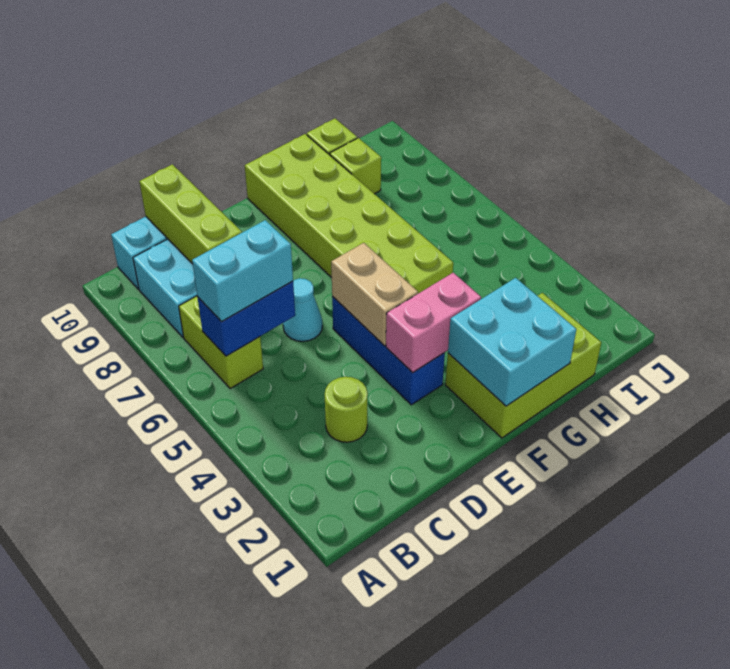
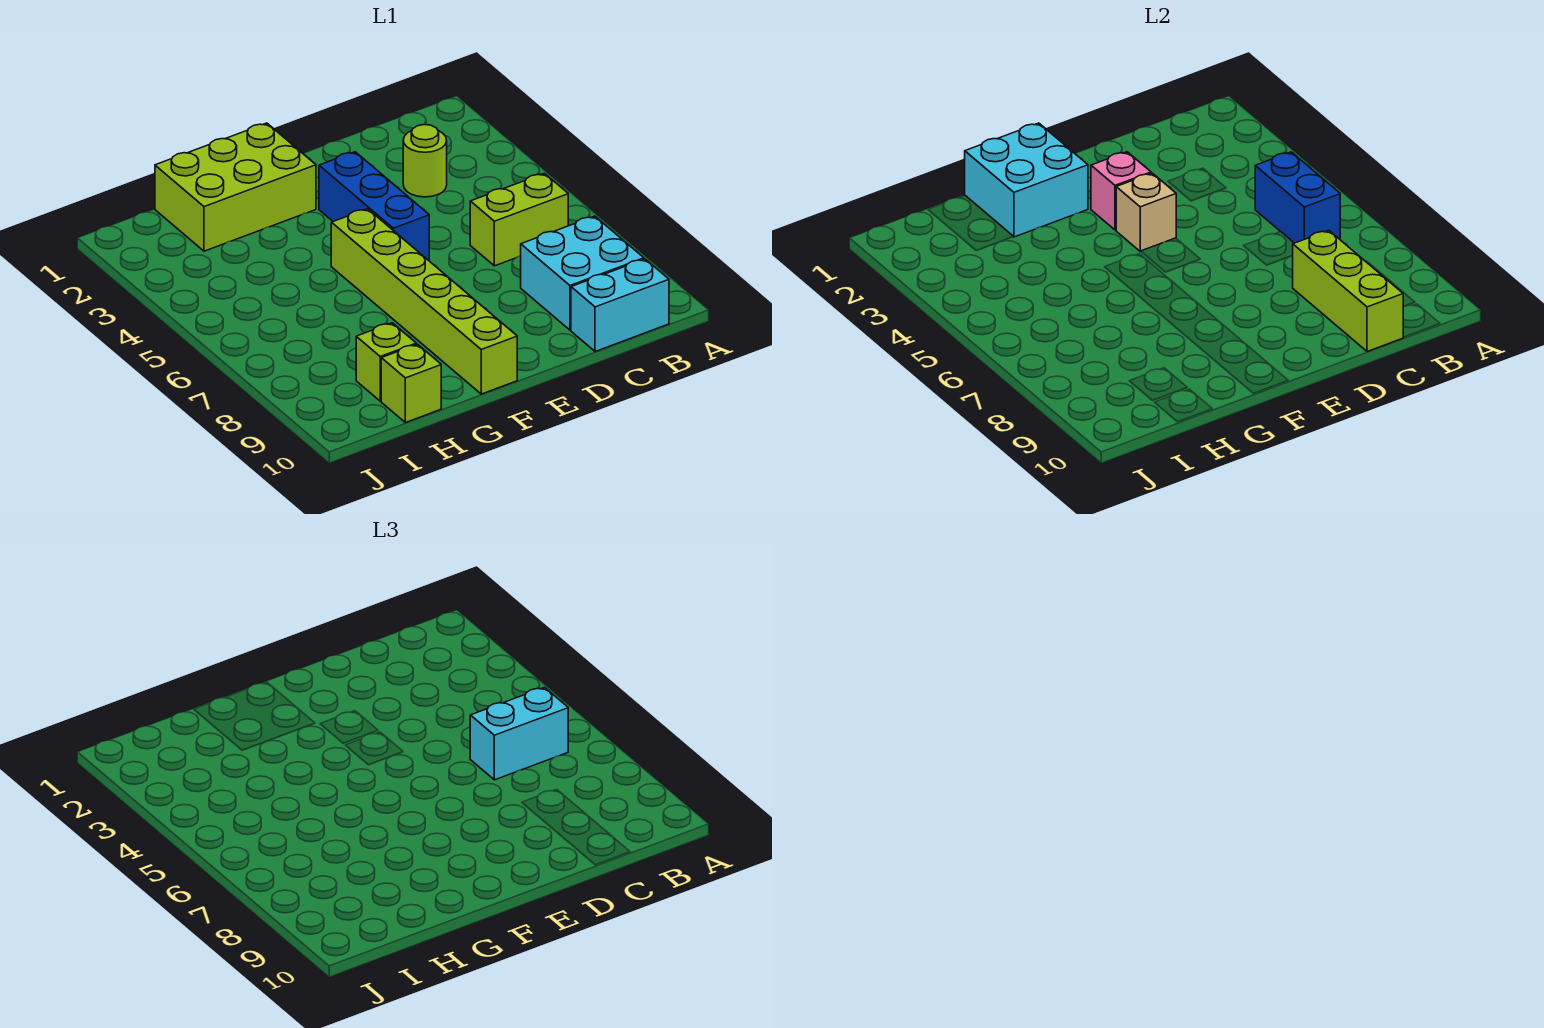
lime brick B6:B7 level 1 -> lime brick B6:C6 level 1
blue brick B6:C6 level 2 -> blue brick B5:B6 level 2
cyan cone D6 level 1 -> none
pink brick E3:F3 level 2 -> pink brick E3 level 2
tan brick E4:E5 level 2 -> tan brick E4 level 2
lime brick F5:G10 level 1 -> lime brick F5:F10 level 1

